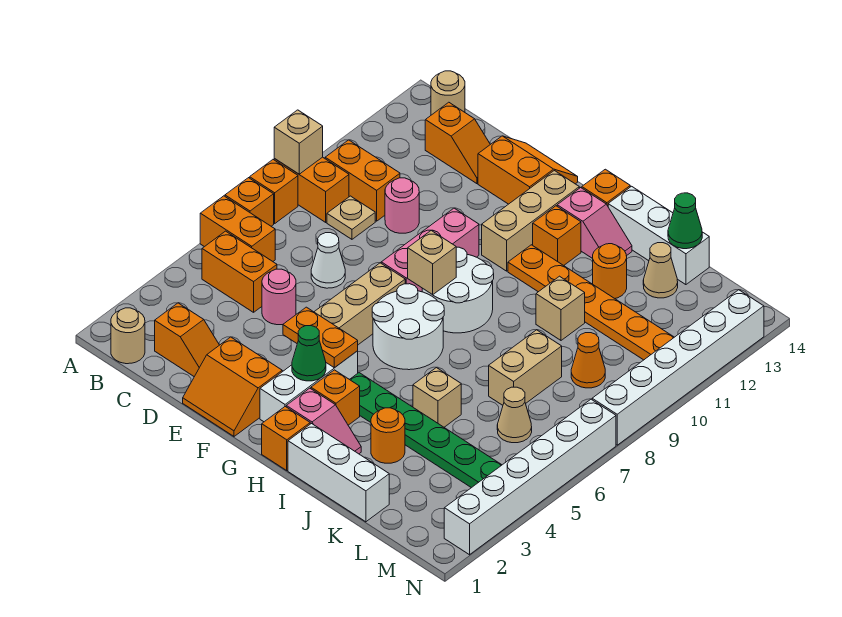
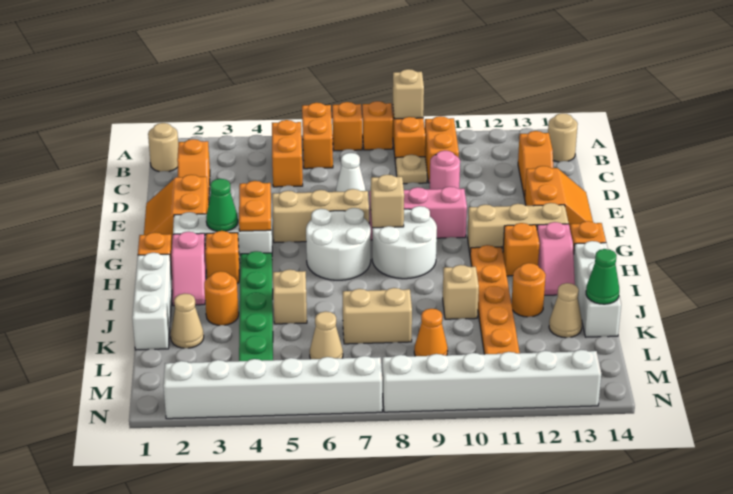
pink round brick D5 level 1 -> none
none -> tan cone K2 level 1

